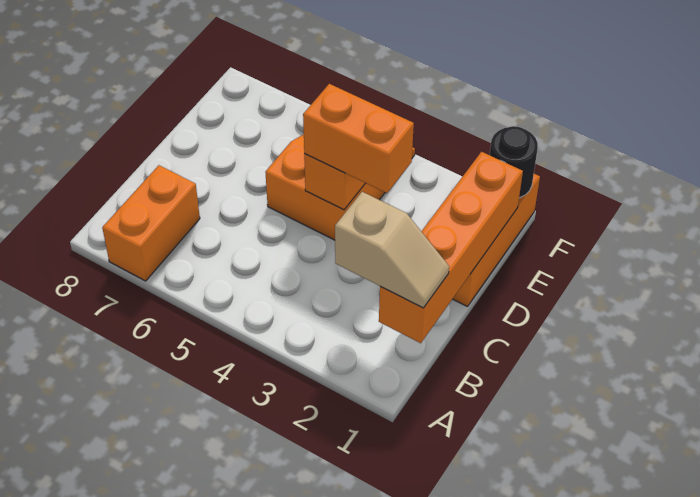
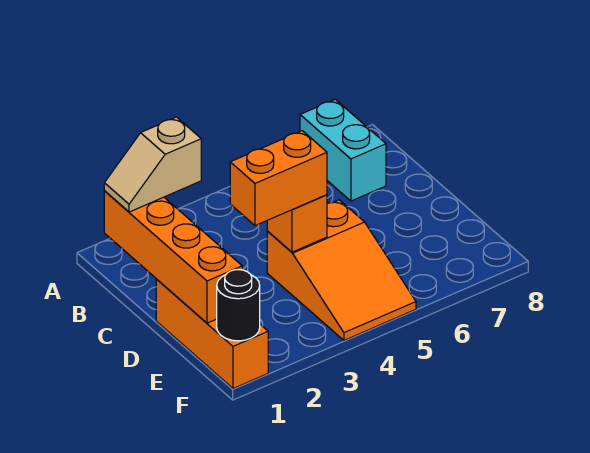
orange brick A7:B7 level 1 -> cyan brick A7:B7 level 1

